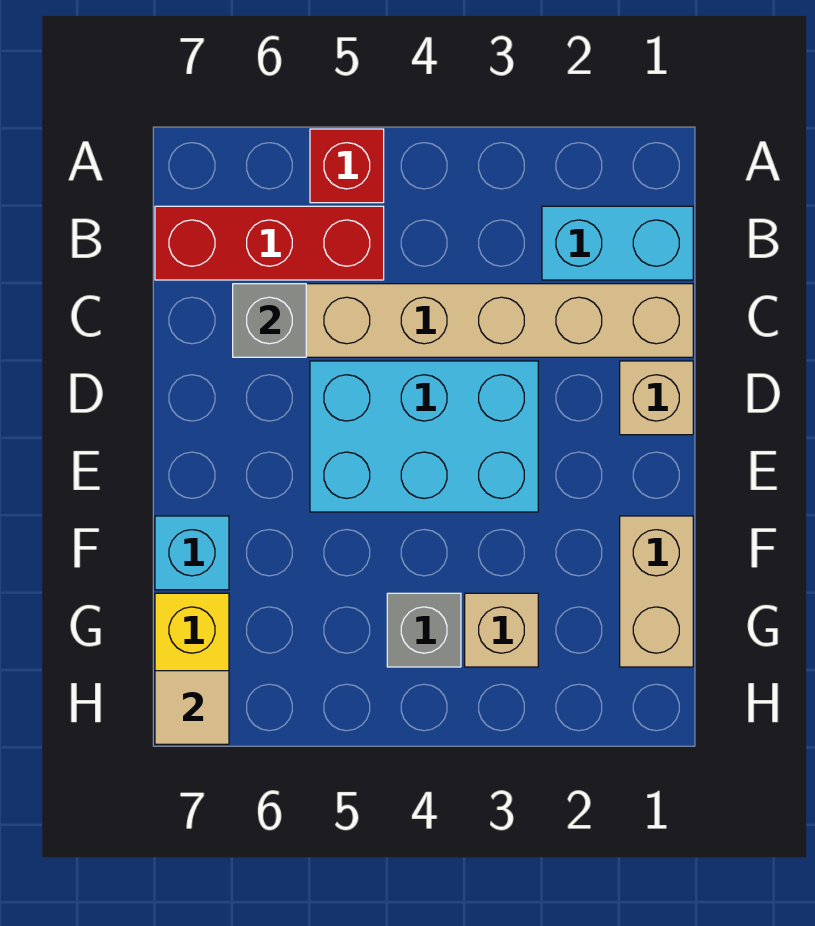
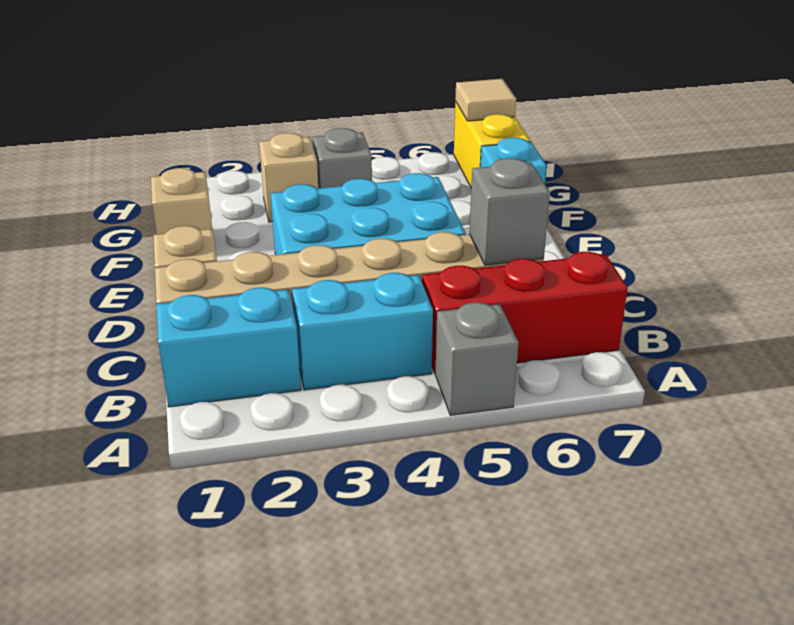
red brick A5 level 1 -> grey brick A5 level 1
none -> cyan brick B3:B4 level 1
tan brick F1:G1 level 1 -> tan brick F1 level 1

